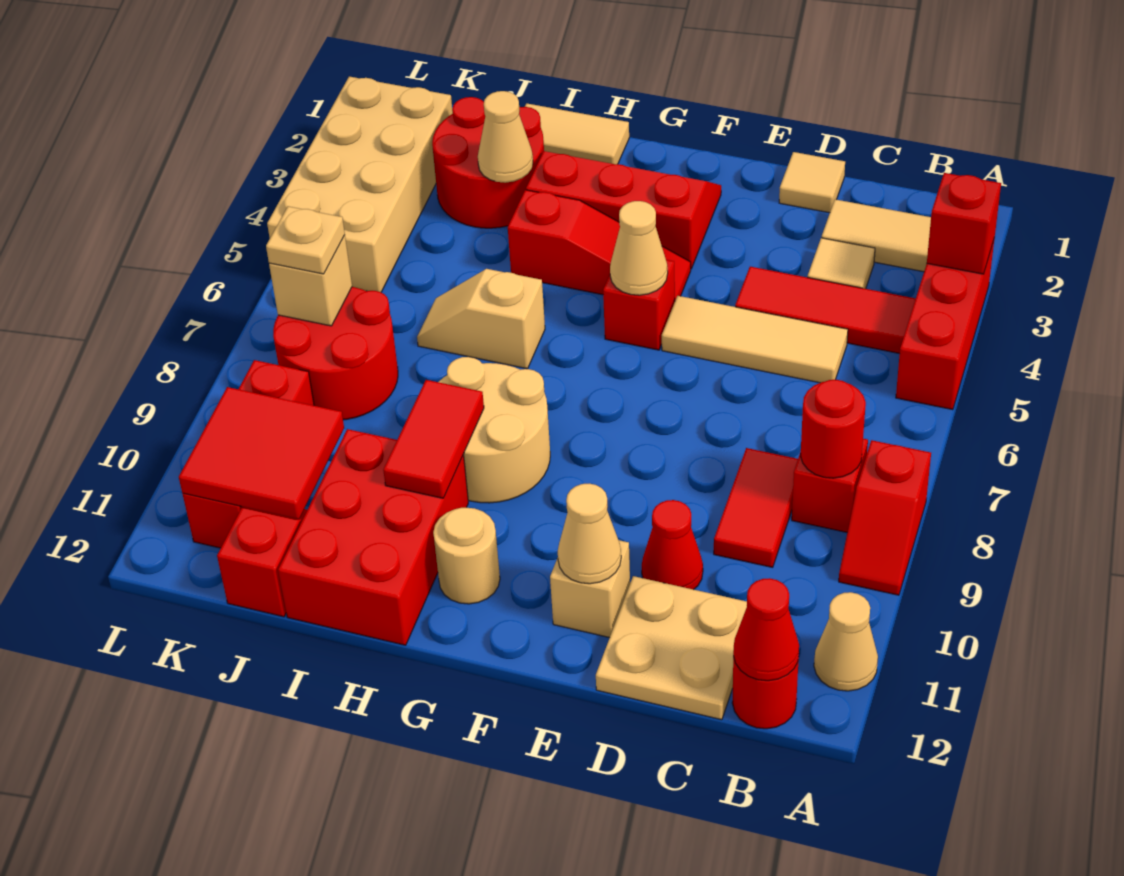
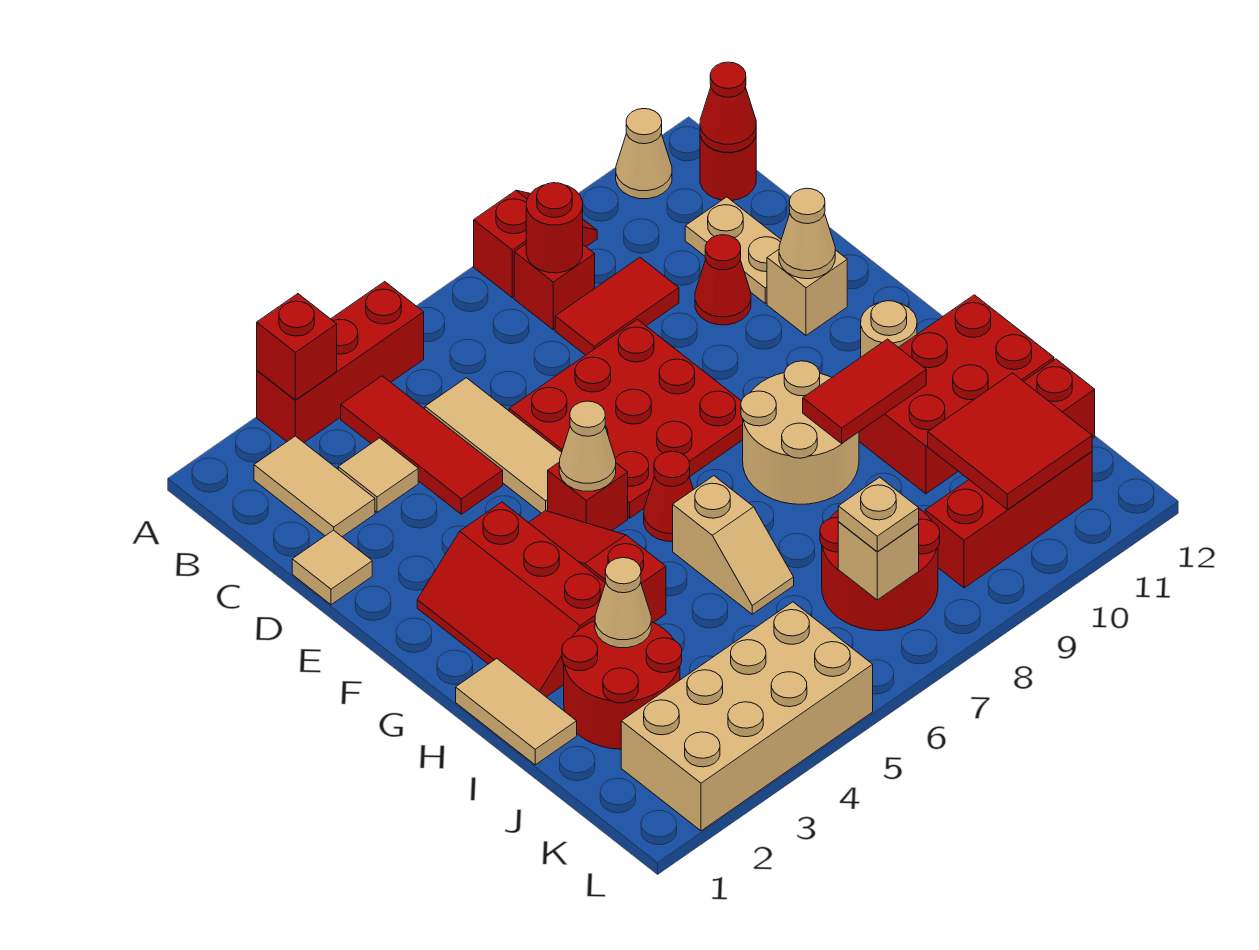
tan plate C11:D12 level 1 -> tan plate C11:D11 level 1
none -> red plate D6:F8 level 1
none -> red cone G6 level 1

